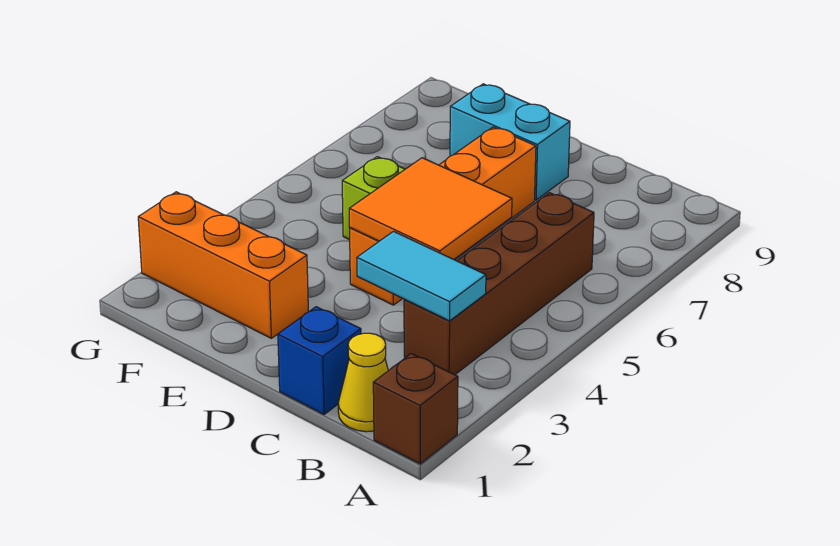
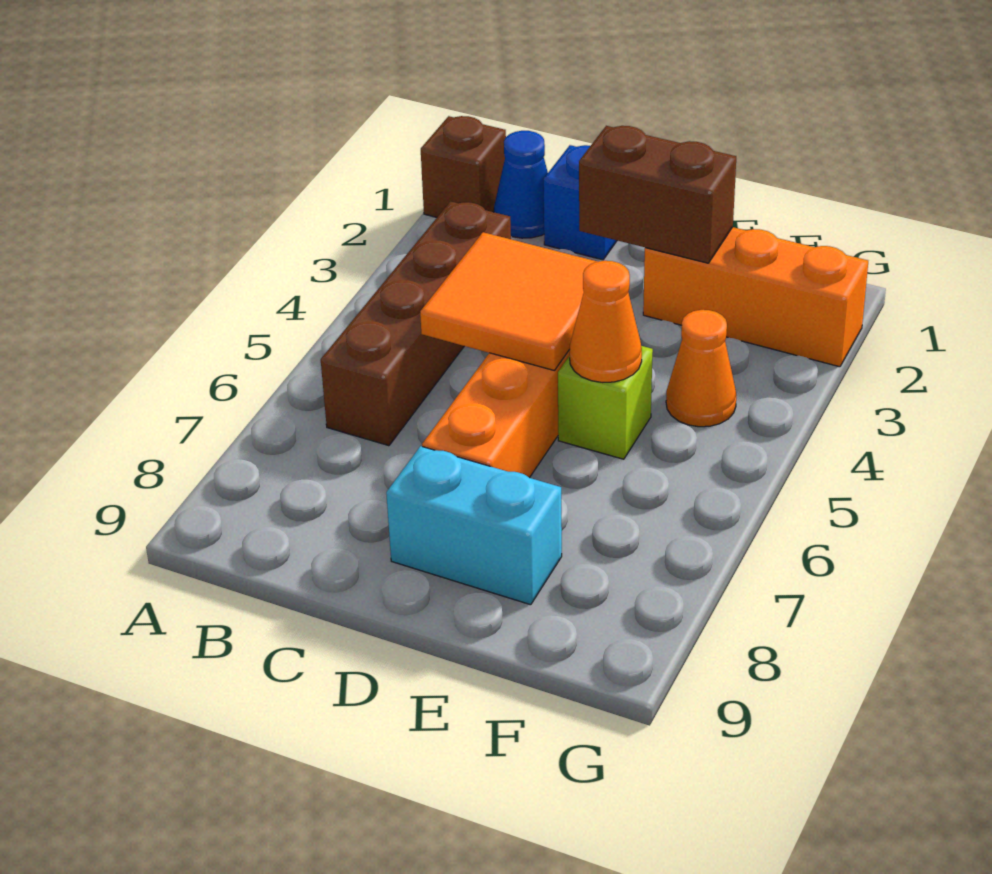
yellow cone B1 level 1 -> blue cone B1 level 1
cyan tile B3:C3 level 2 -> none
none -> brown brick D2:E2 level 2
none -> orange cone E5 level 2
none -> orange cone F4 level 1

